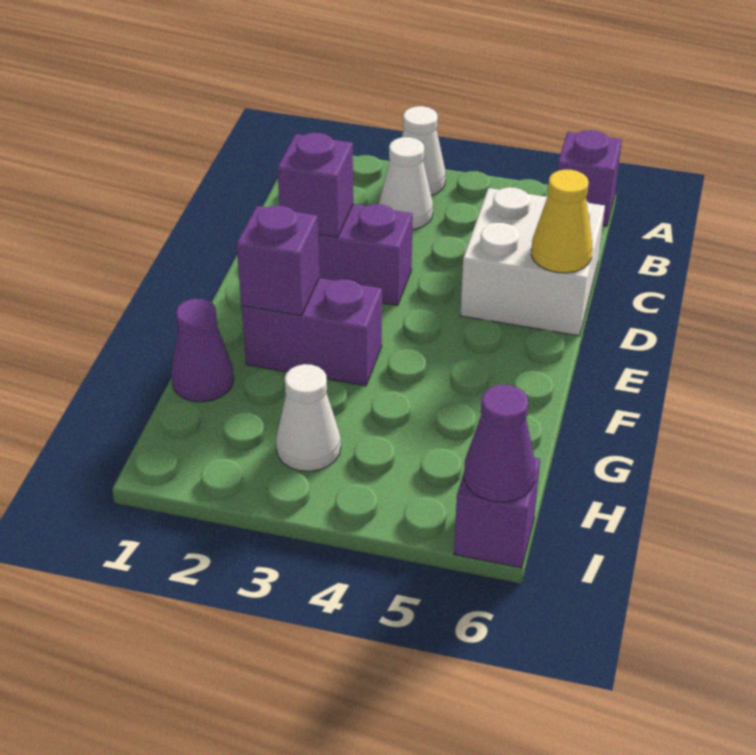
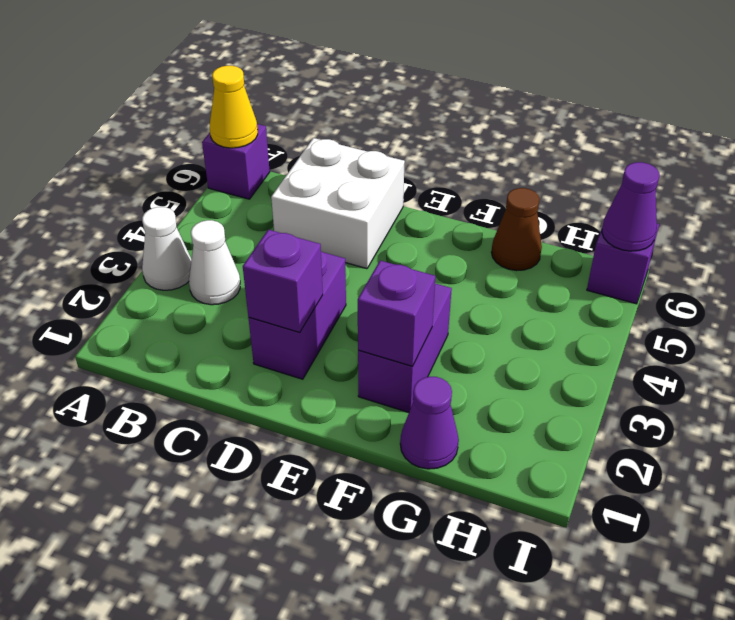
yellow cone D6 level 2 -> yellow cone A6 level 2
none -> brown cone G6 level 1
white cone H3 level 1 -> none

